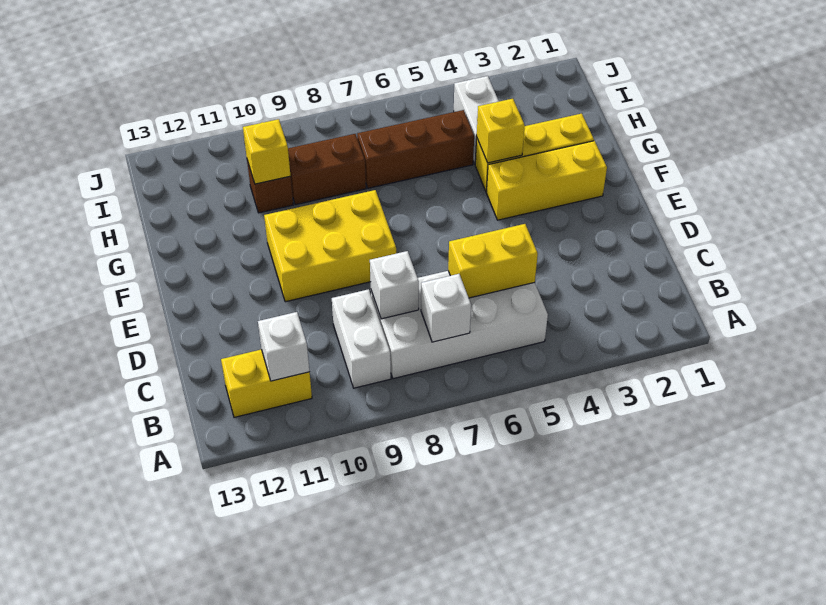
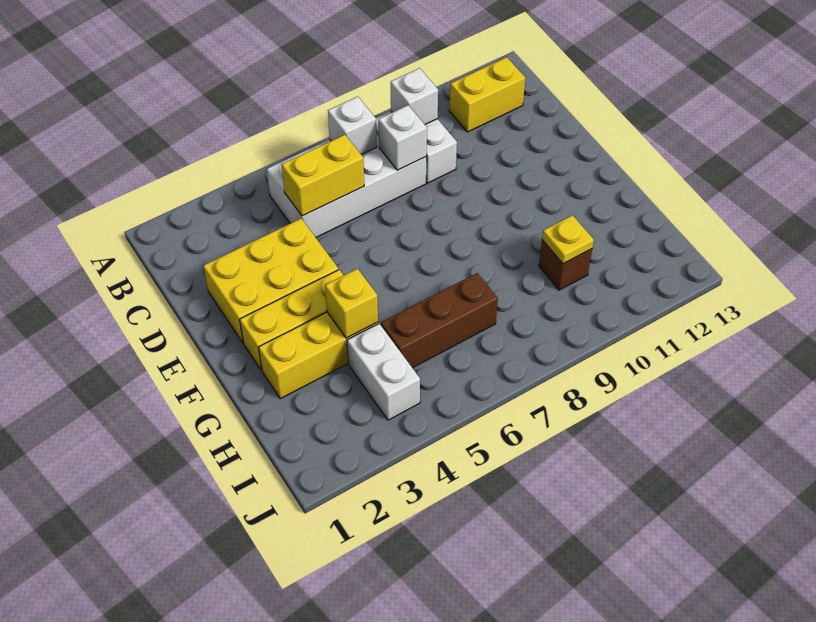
white brick B11 level 2 -> white brick B9 level 2
yellow brick E8:F10 level 1 -> yellow brick D2:E4 level 1
brown brick H8:H9 level 1 -> none
yellow brick H10 level 2 -> yellow plate H10 level 2

